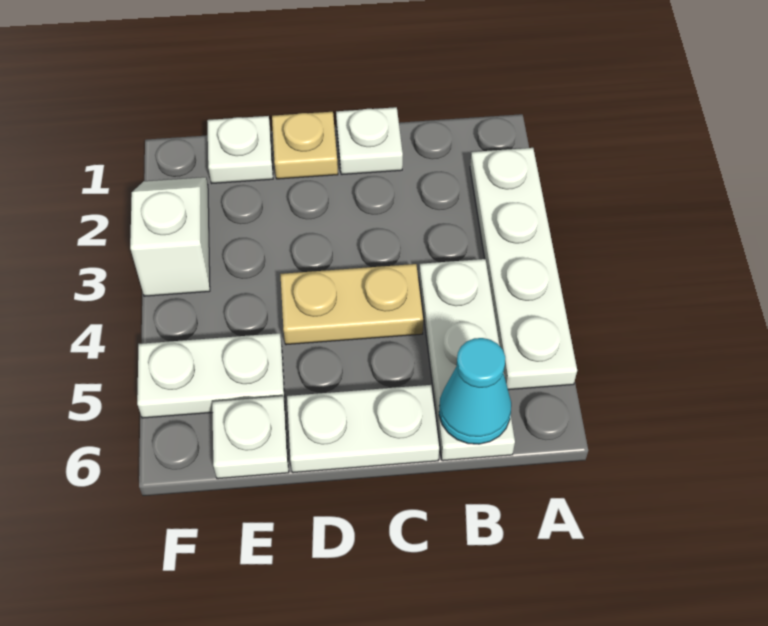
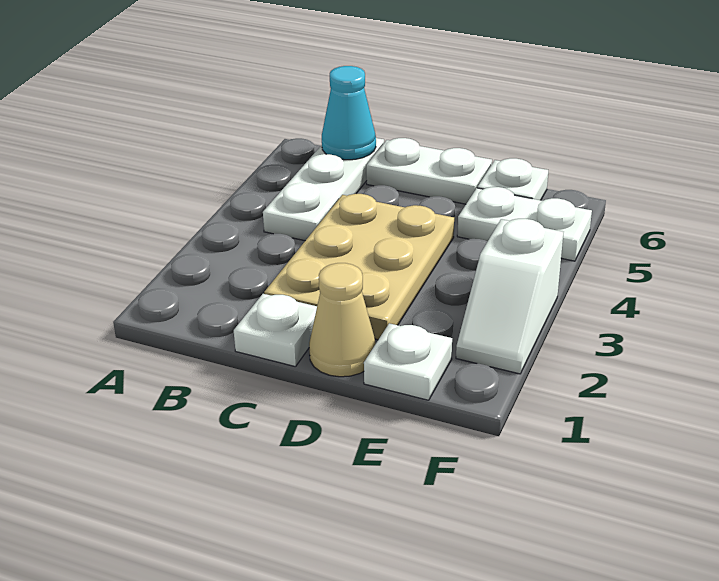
white plate A2:A5 level 1 -> none
tan plate C4:D4 level 1 -> tan plate C2:D4 level 1
tan plate D1 level 1 -> tan cone D1 level 1

